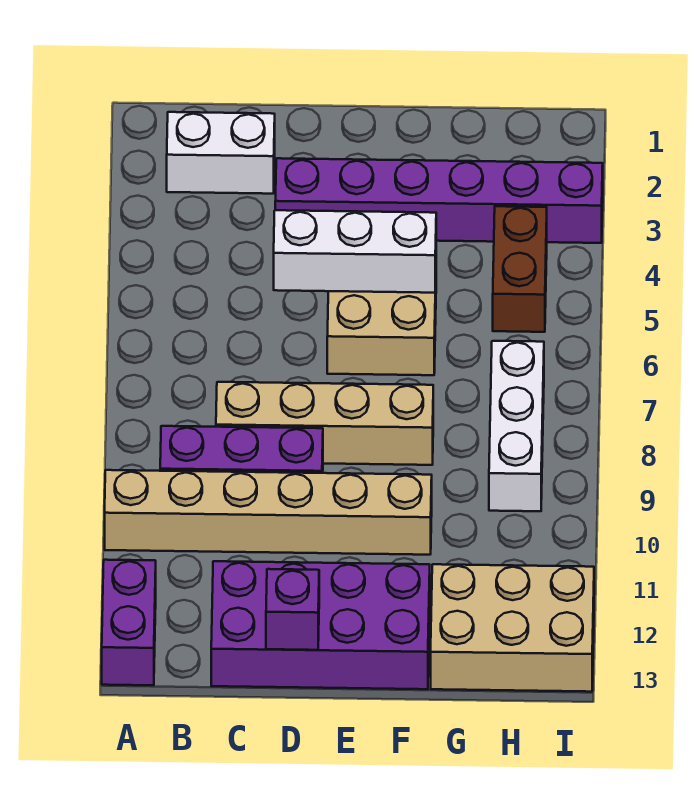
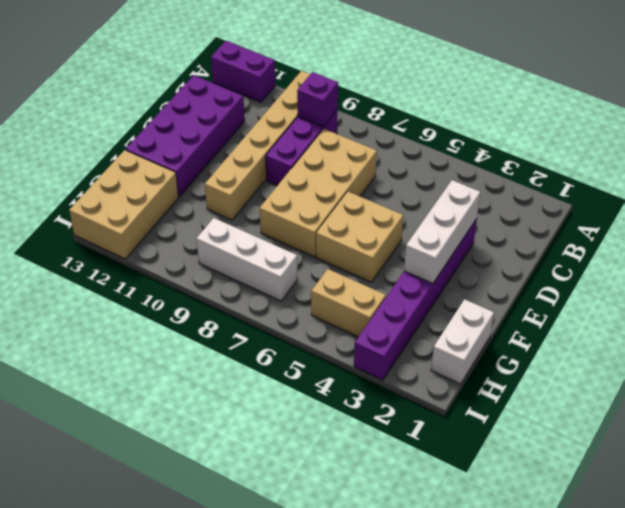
white brick B2:C2 level 1 -> white brick G1:H1 level 1
tan brick C8:F8 level 1 -> tan brick C7:F8 level 1
white brick D5:F5 level 2 -> white brick D3:F3 level 2
purple brick D13 level 2 -> purple brick B9 level 2
brown brick H4:H5 level 1 -> tan brick H4:H5 level 1

